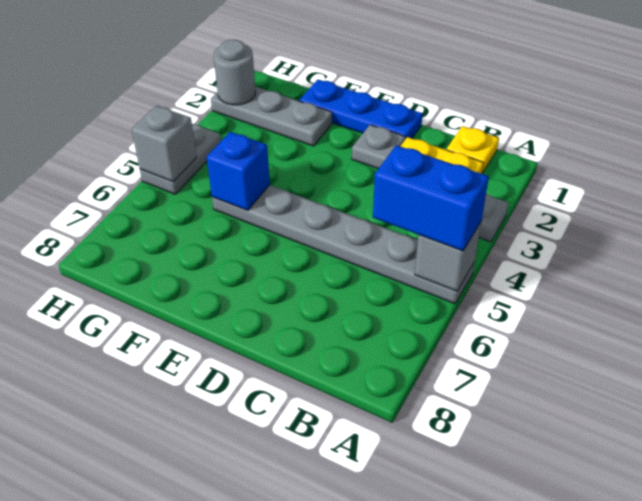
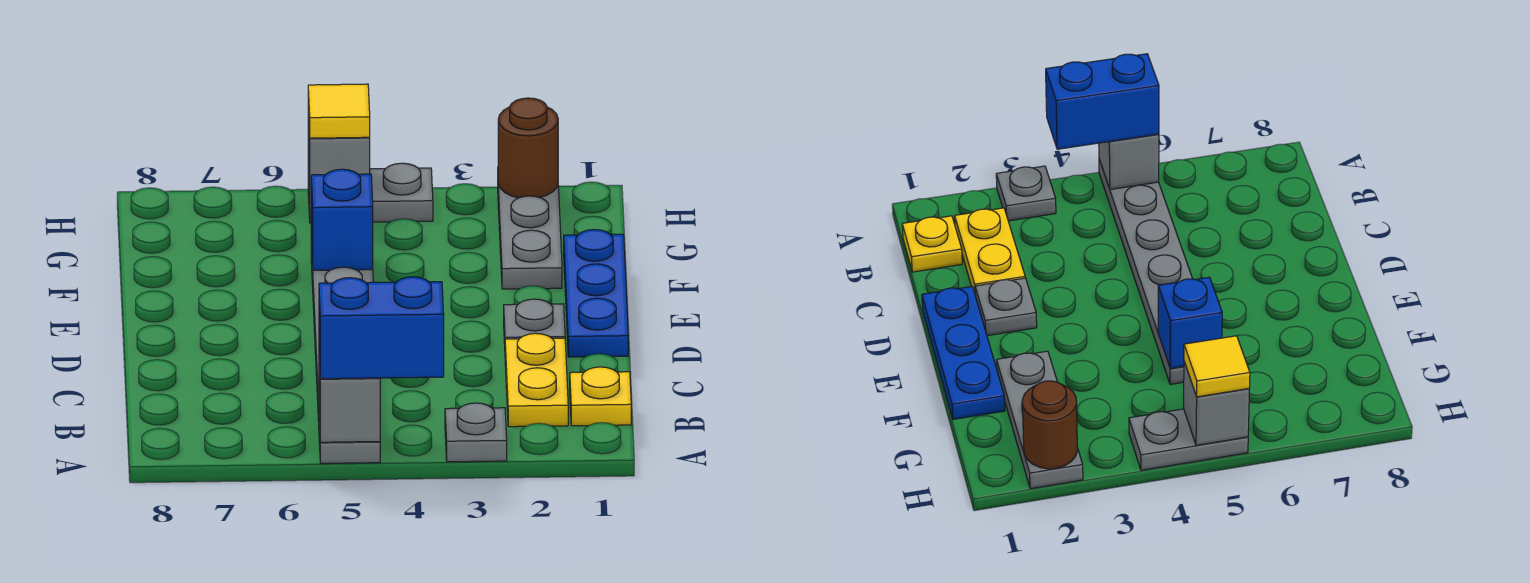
blue brick A5:B5 level 3 -> blue brick A4:A5 level 3
grey round brick H2 level 2 -> brown round brick H2 level 2
none -> yellow tile H5 level 3

